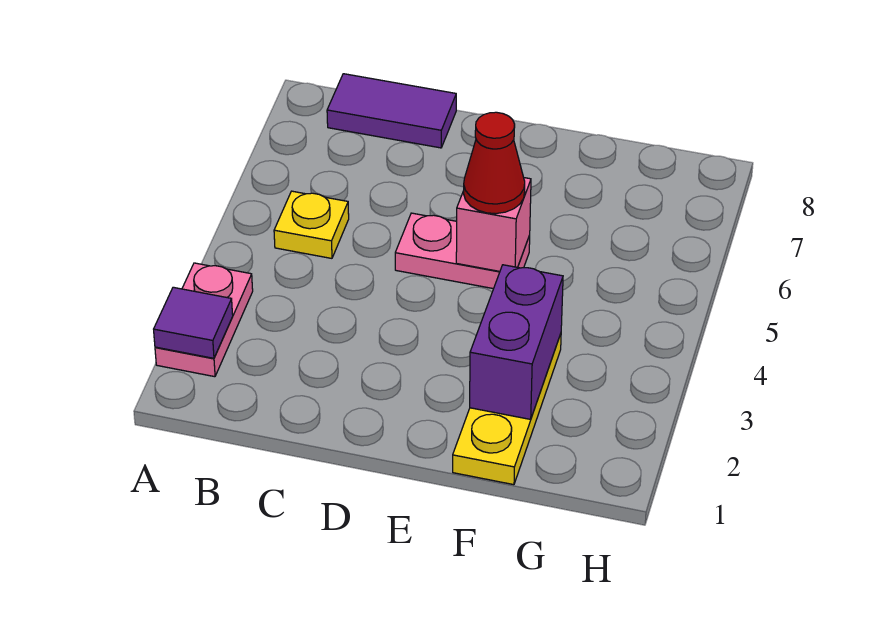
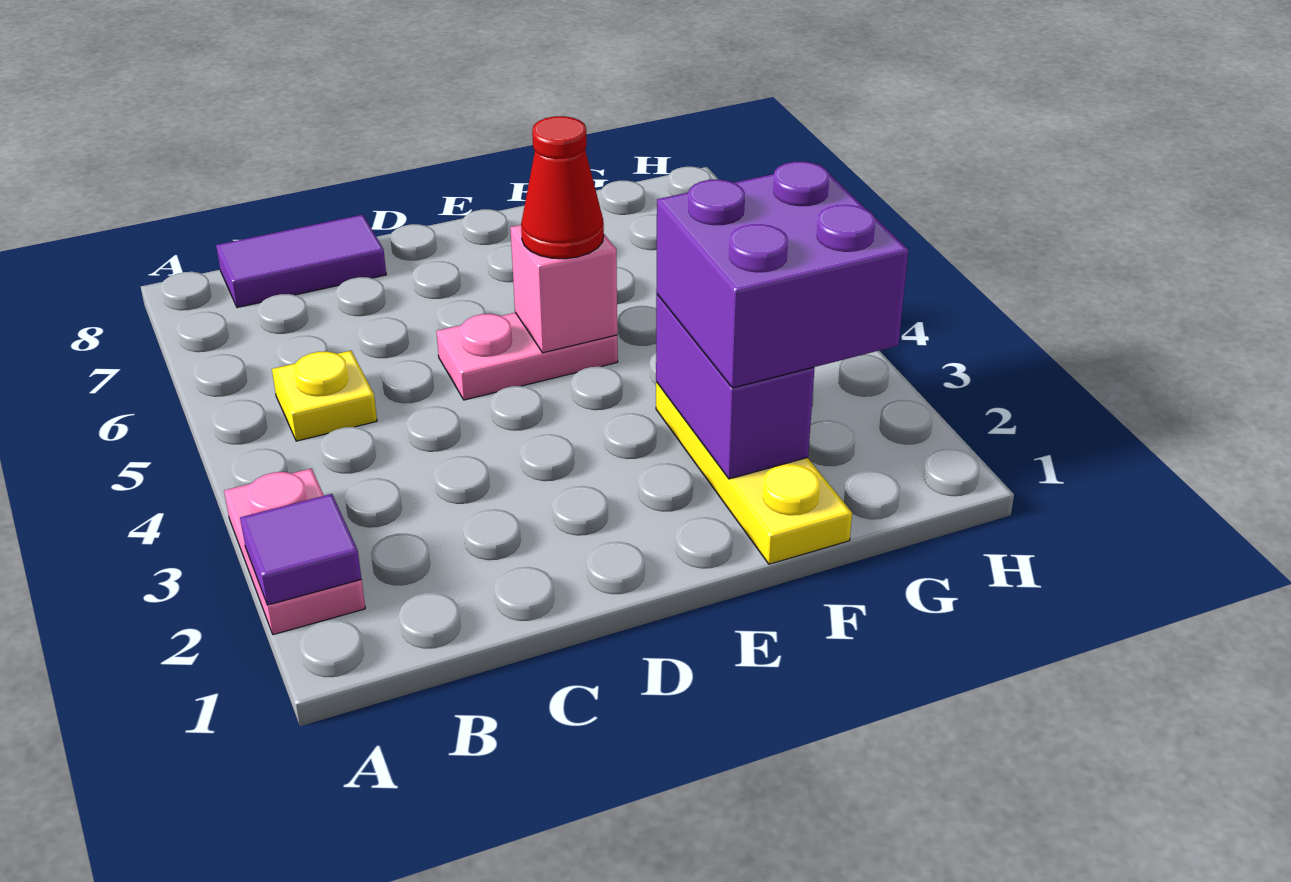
none -> purple brick F2:G3 level 3

